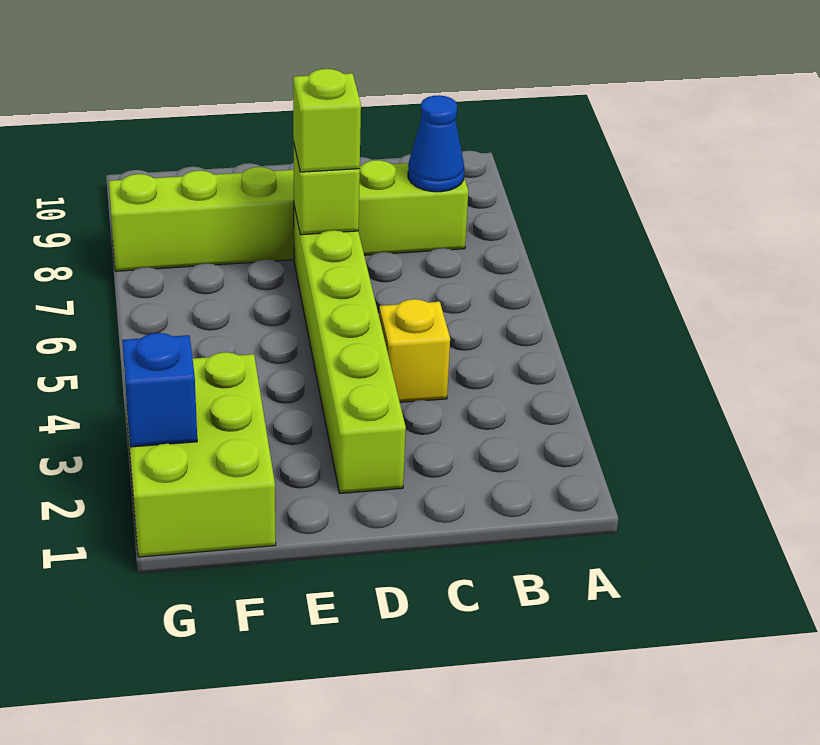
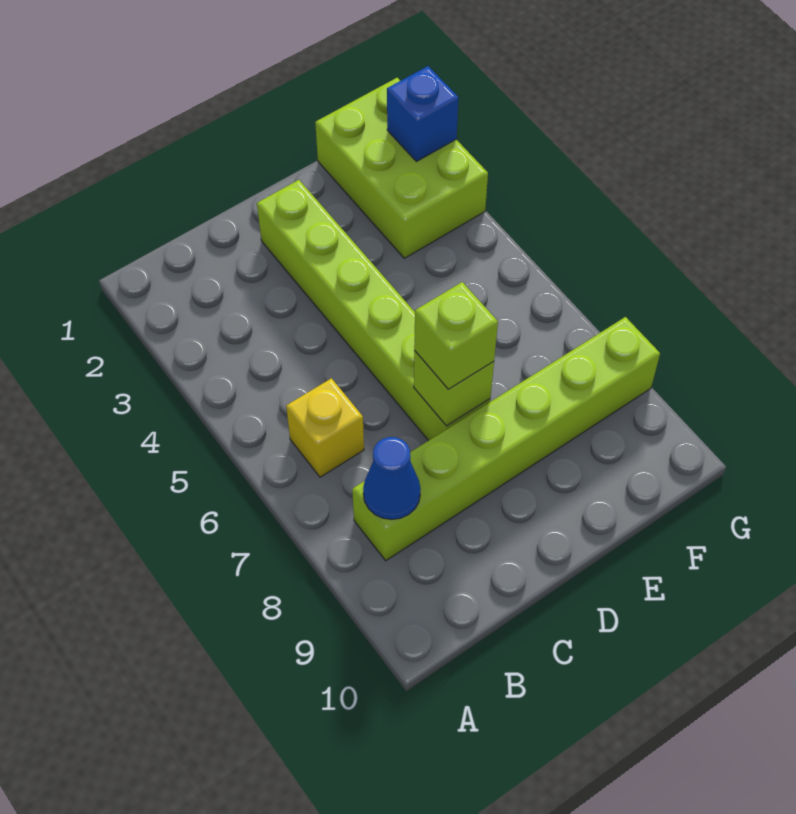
yellow brick C4 level 1 -> yellow brick B6 level 1

